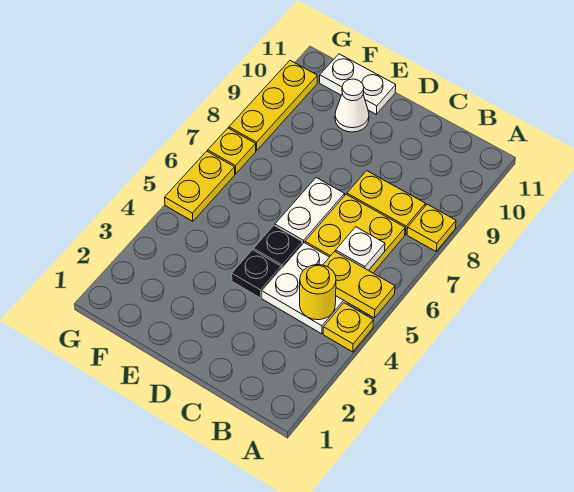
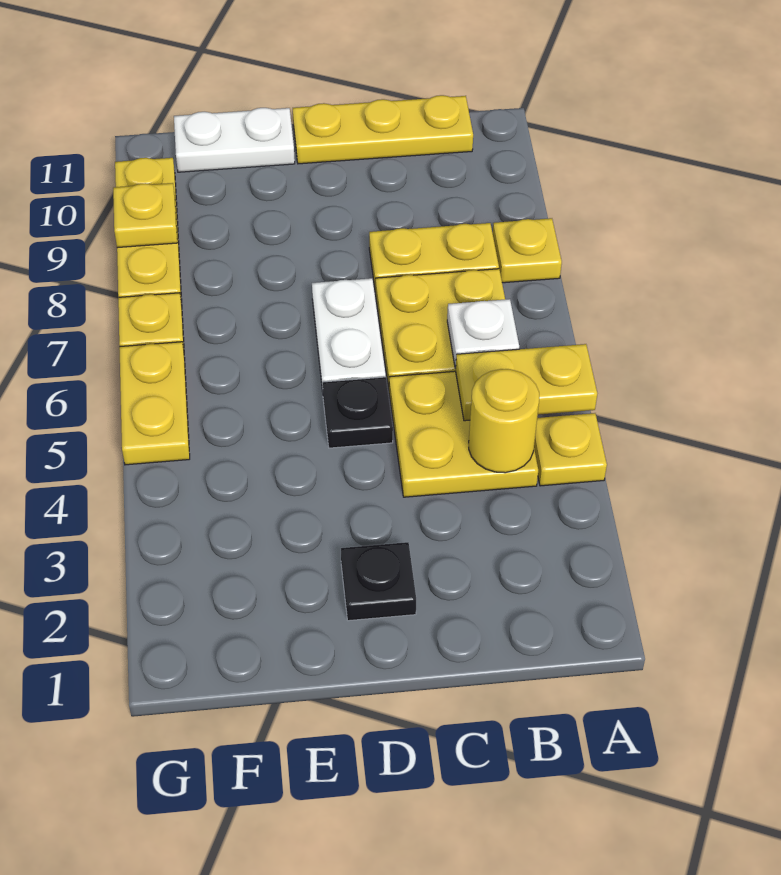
white plate B4:C5 level 1 -> yellow plate B4:C5 level 1
none -> yellow plate B11:D11 level 1
black plate D4 level 1 -> black plate D2 level 1
white cone E10 level 1 -> none
none -> yellow plate G9 level 2

